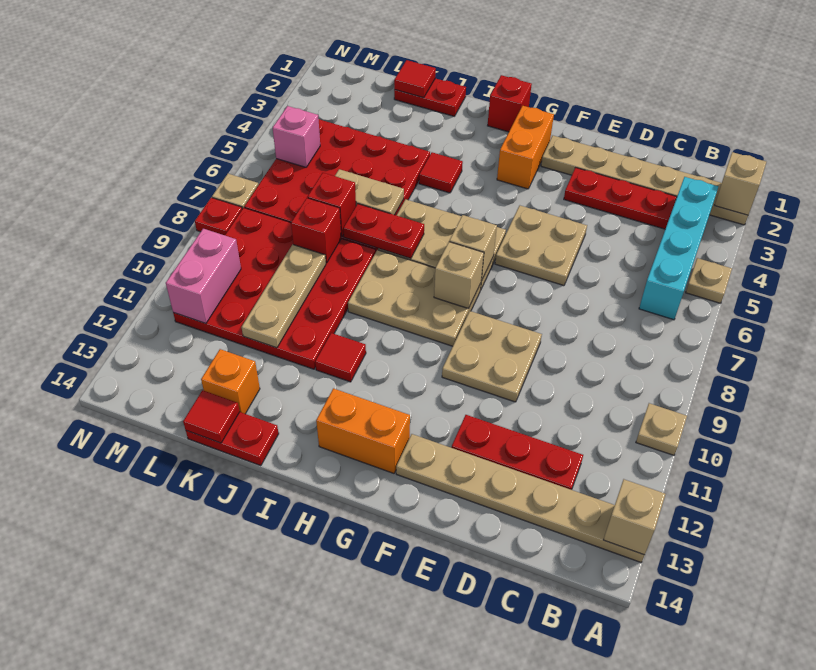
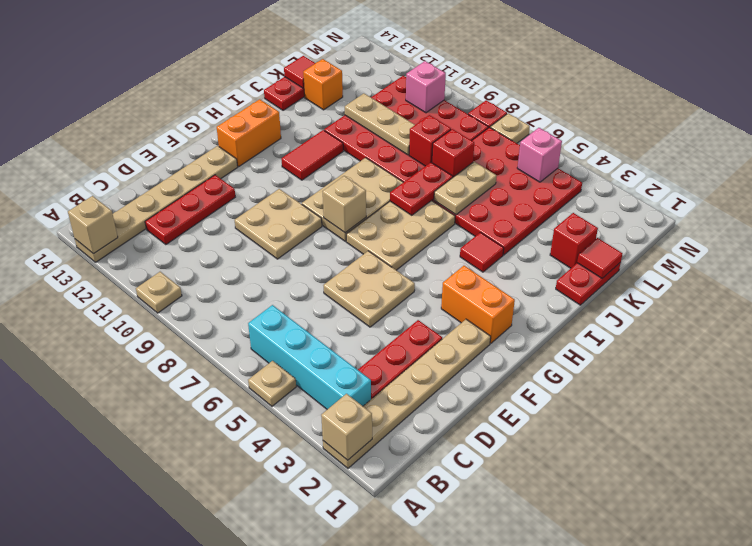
tan brick G7 level 2 -> none
red brick H1 level 1 -> red brick K2 level 1
red tile I11 level 1 -> red tile H11:I11 level 1
pink brick M10:M11 level 2 -> pink brick M10 level 2

